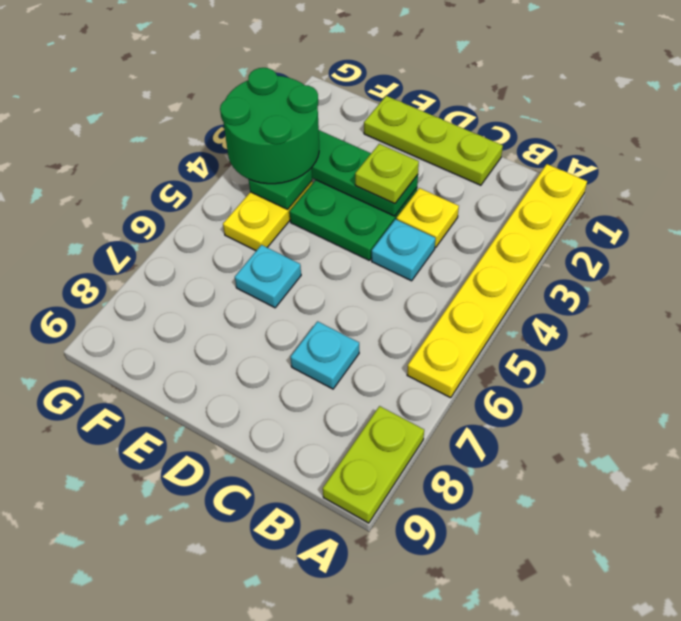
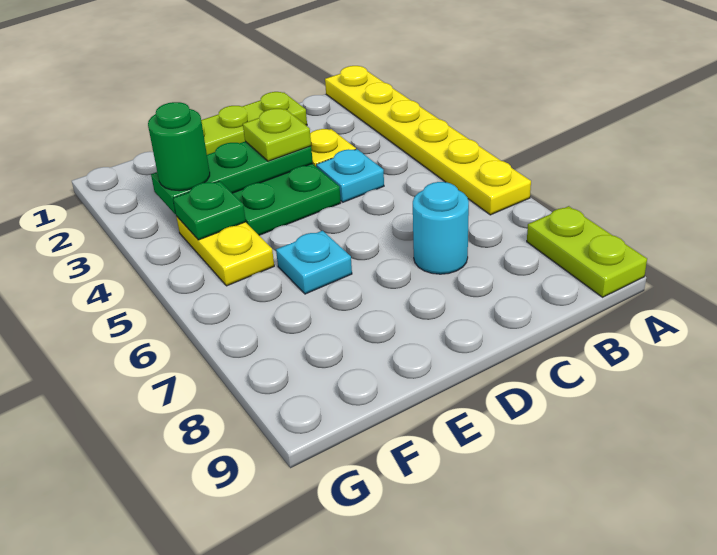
cyan plate C7 level 1 -> cyan round brick C7 level 1
green round brick F3:G4 level 3 -> green round brick F3 level 3

